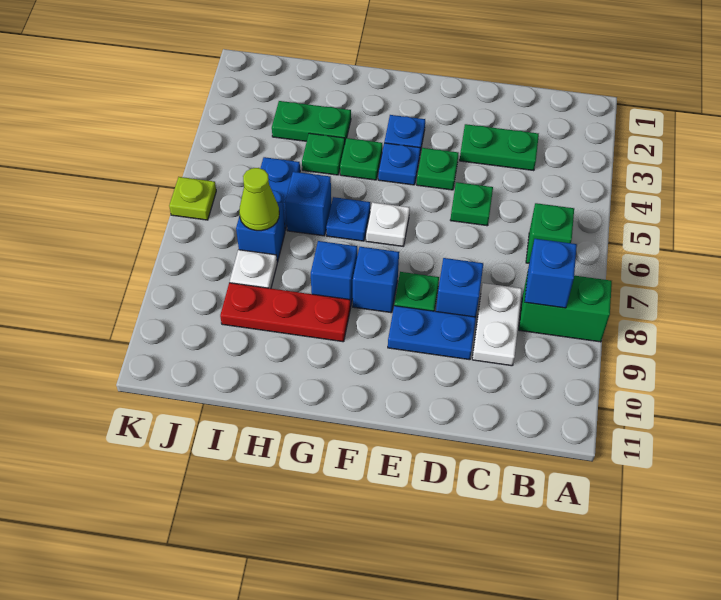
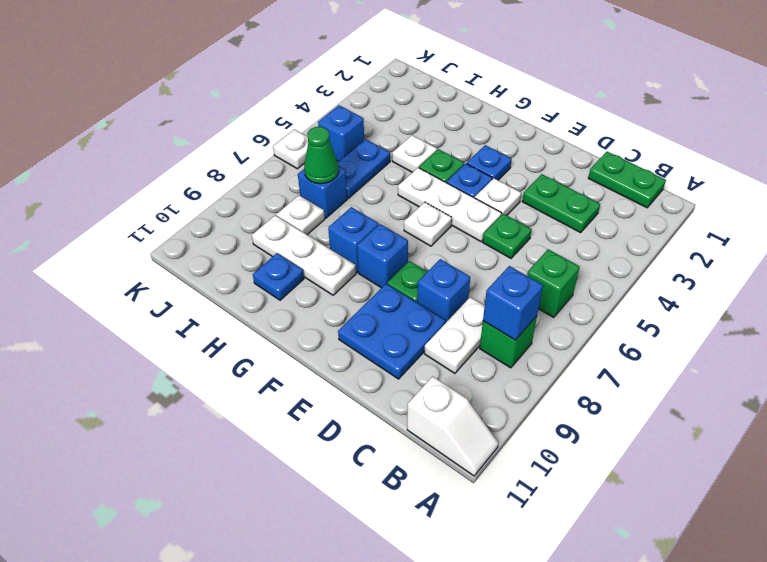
green brick A8:B8 level 1 -> green brick B8 level 1
none -> white slope A11:B11 level 1 top B
blue plate D9:E9 level 1 -> blue plate D9:E10 level 1
green plate E4 level 1 -> white plate E4 level 1
none -> white plate E5:G5 level 1
blue plate G6 level 1 -> blue plate H10 level 1
red plate G9:I9 level 1 -> white plate G9:I9 level 1
green plate H3:I3 level 1 -> green plate B1:C1 level 1
green plate H4 level 1 -> white plate H4 level 1
blue brick H6 level 1 -> blue brick J5 level 1
lime cone I7 level 2 -> green cone I7 level 2
lime plate K6 level 1 -> white plate K6 level 1

